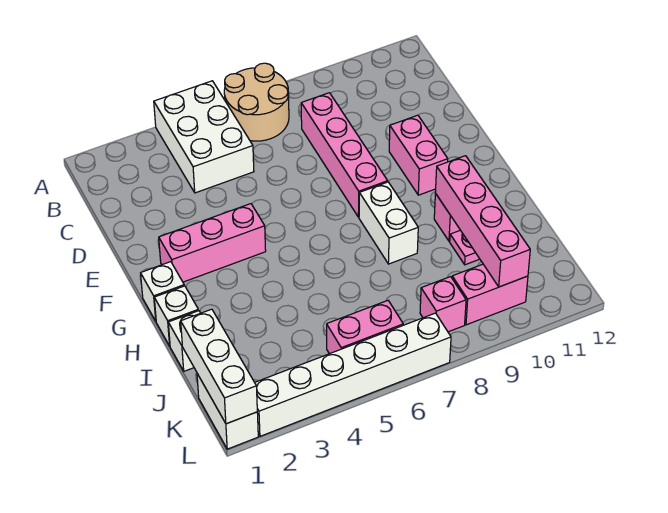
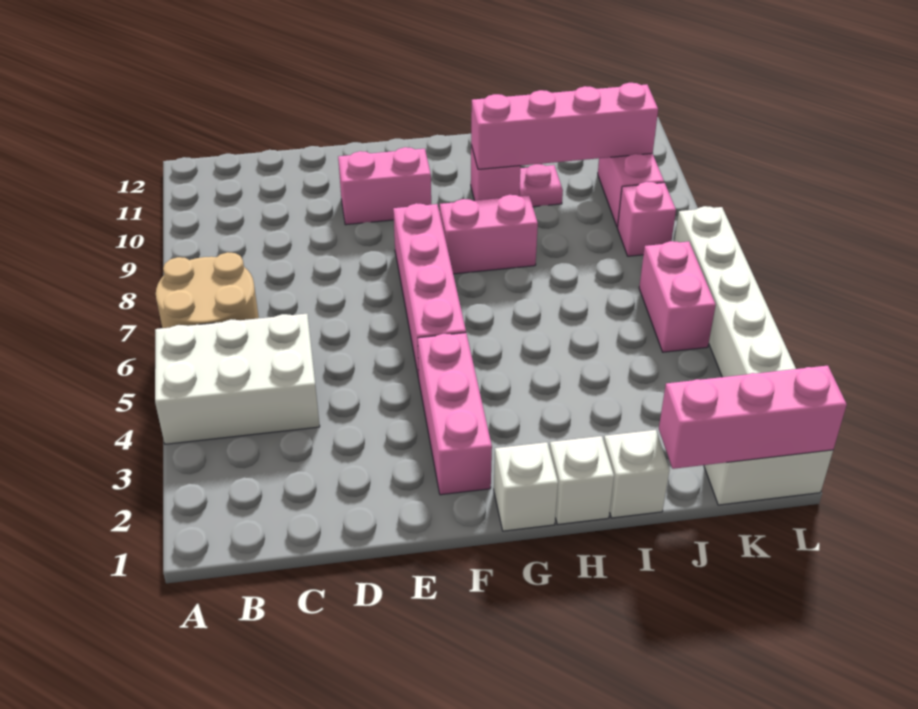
pink brick C8:F8 level 1 -> pink brick F5:F8 level 1
white brick G8:H8 level 1 -> pink brick G8:H8 level 1
white brick J1:L1 level 2 -> pink brick J1:L1 level 2

